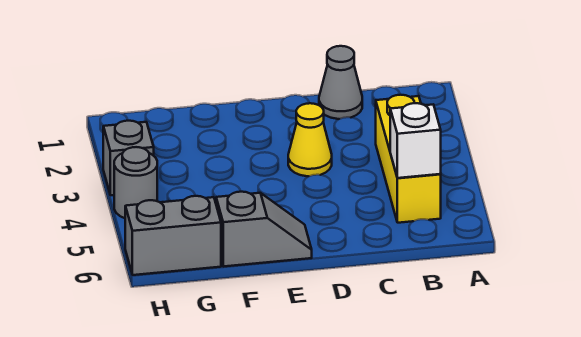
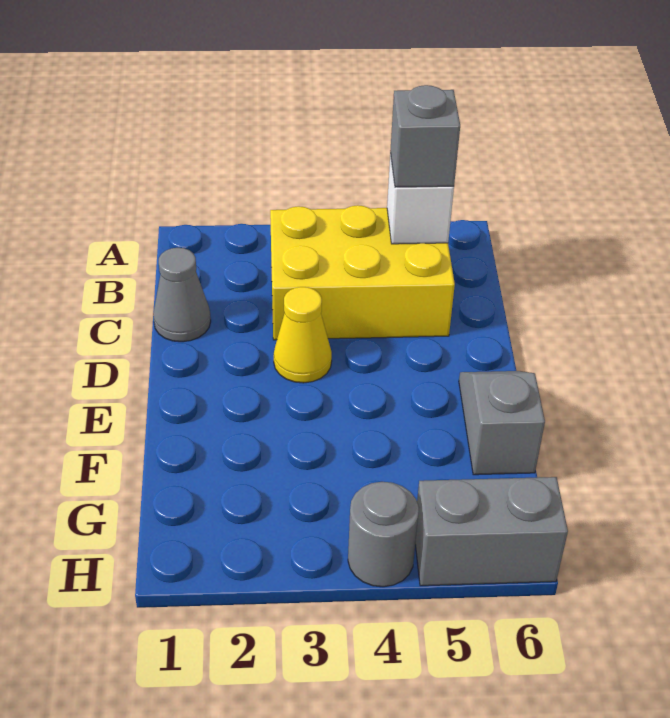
yellow brick B3:B5 level 1 -> yellow brick B3:C5 level 1
grey brick G6:H6 level 1 -> grey brick H5:H6 level 1
grey brick H3 level 1 -> grey brick B5 level 3

